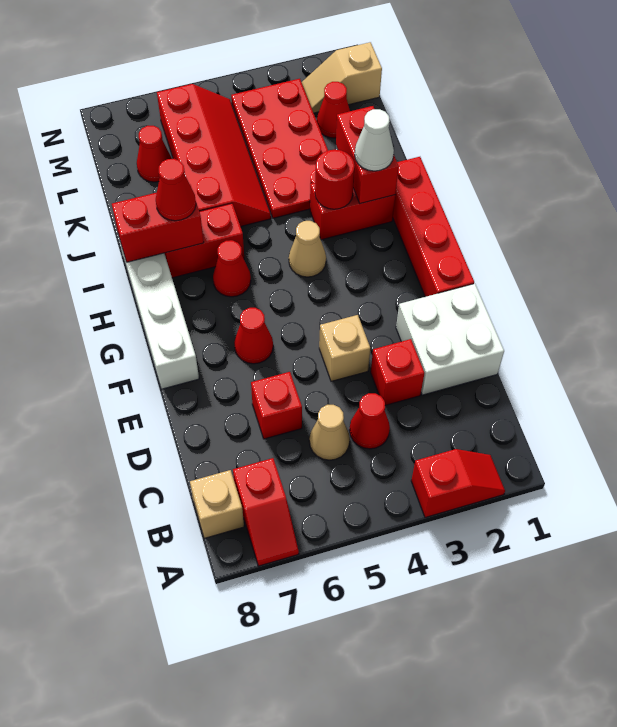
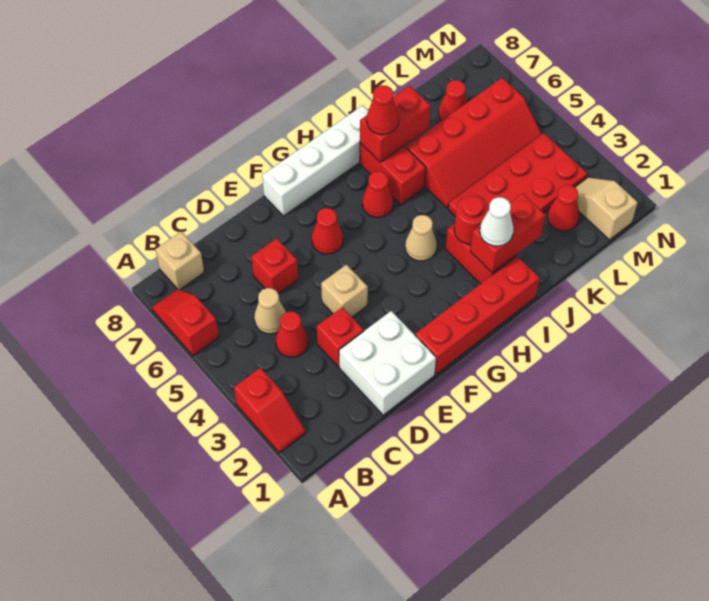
red slope A7:B7 level 1 top B -> red slope A6:A7 level 1 top 6
red brick I7:I8 level 2 -> red brick I7:J7 level 2

